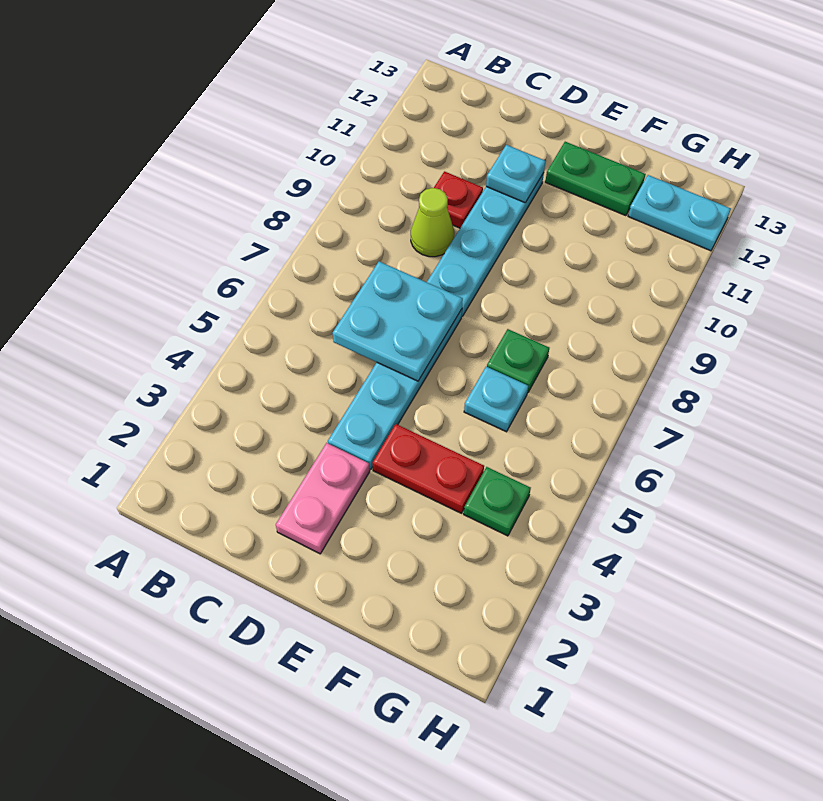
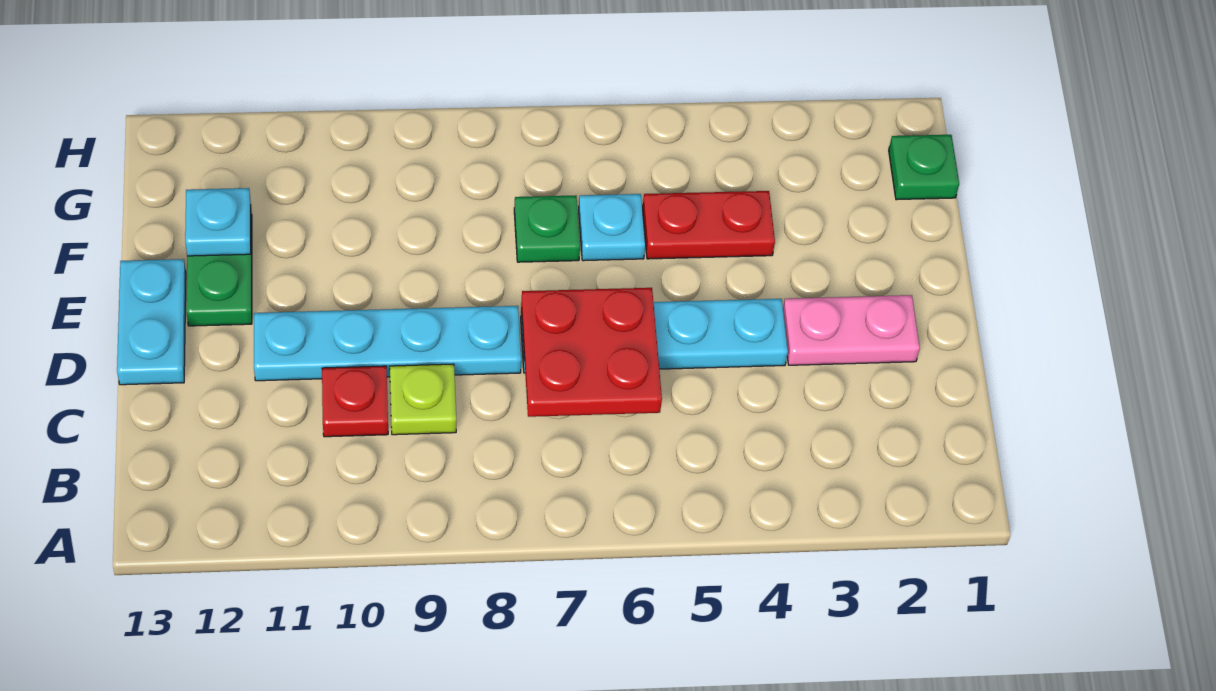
cyan plate C6:D7 level 2 -> red plate C6:D7 level 2
lime cone C9 level 1 -> lime plate C9 level 1
cyan plate D11 level 2 -> cyan plate F12 level 2
red plate E4:F4 level 1 -> red plate F4:F5 level 1
green plate G4 level 1 -> green plate G1 level 1
cyan plate G12:H12 level 1 -> cyan plate D13:E13 level 1

